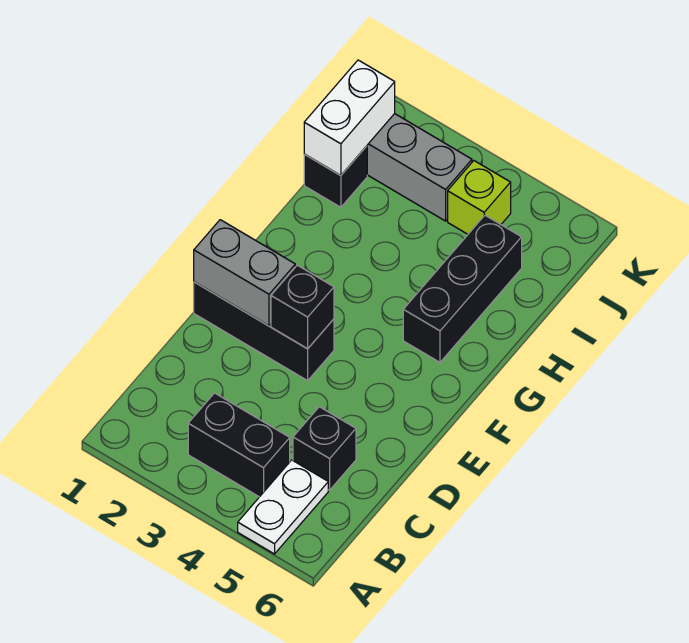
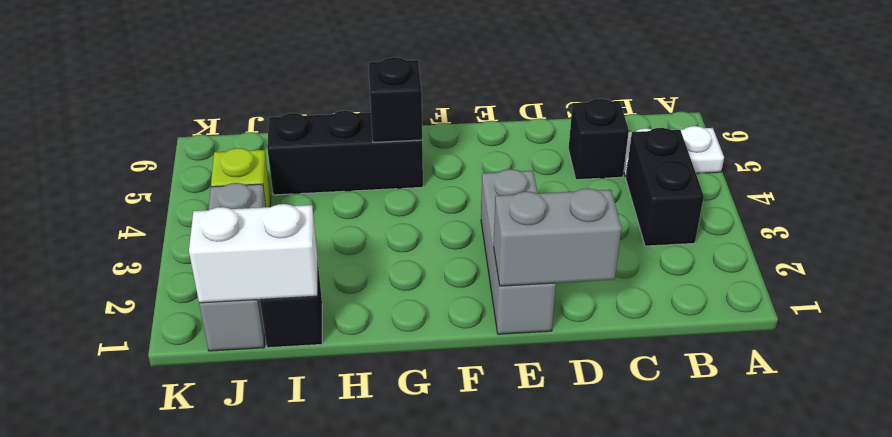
black brick E1:E3 level 1 -> grey brick E1:E3 level 1
grey brick E1:E2 level 2 -> grey brick D1:E1 level 2
black brick E3 level 2 -> black brick G5 level 2

